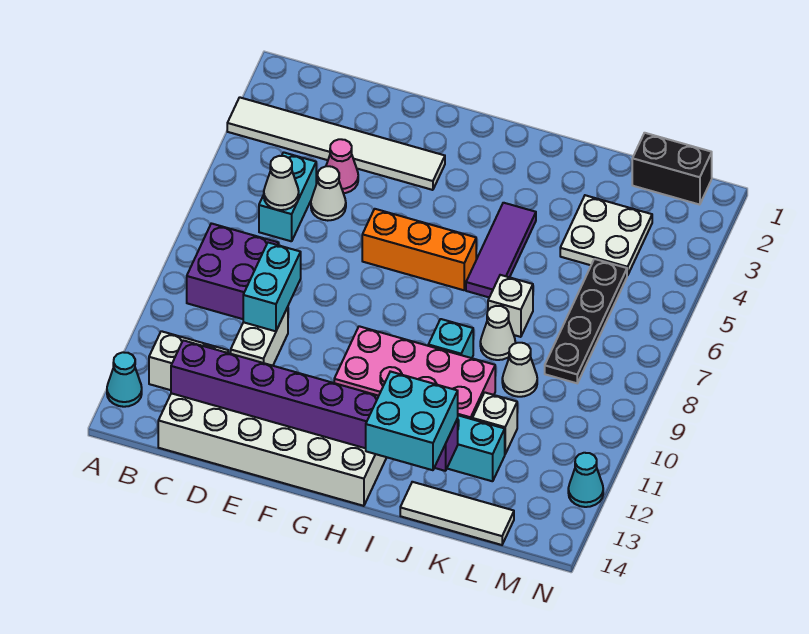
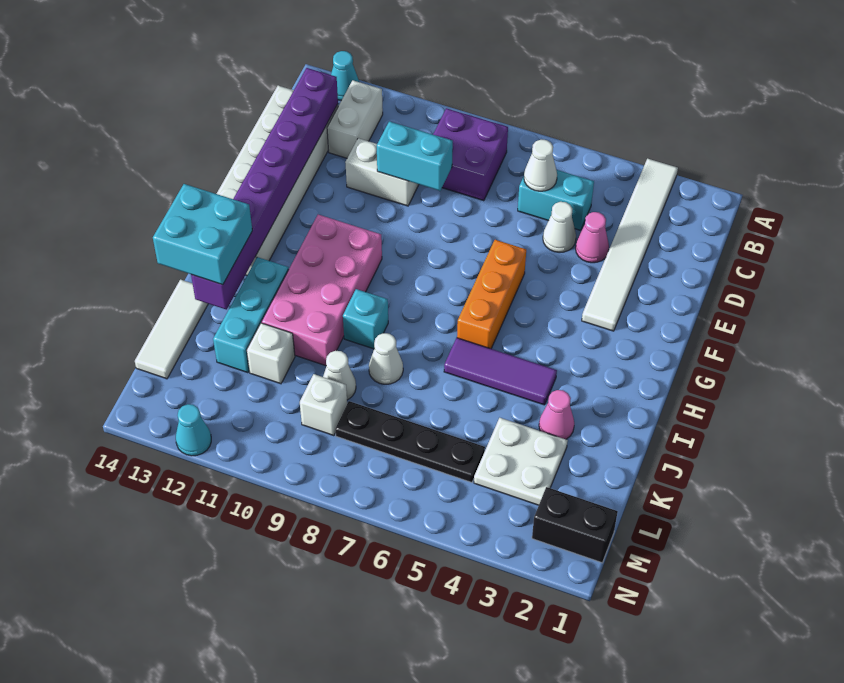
none -> pink cone J3 level 1
white brick J7 level 1 -> white brick L9 level 1
black brick L1:M1 level 1 -> black brick M1:M2 level 1

